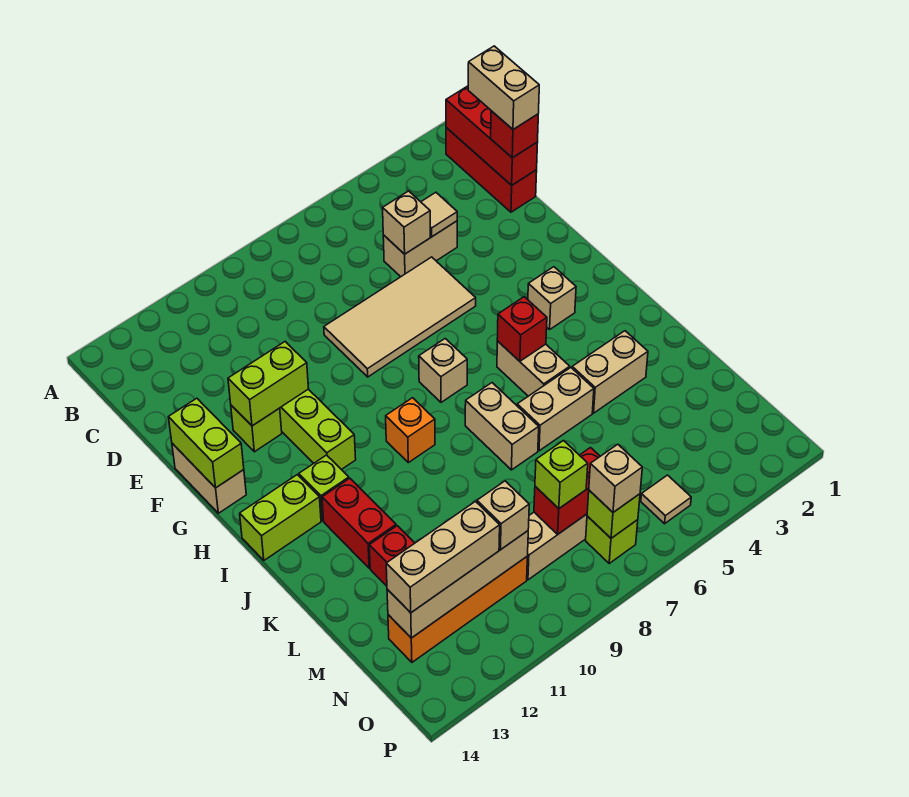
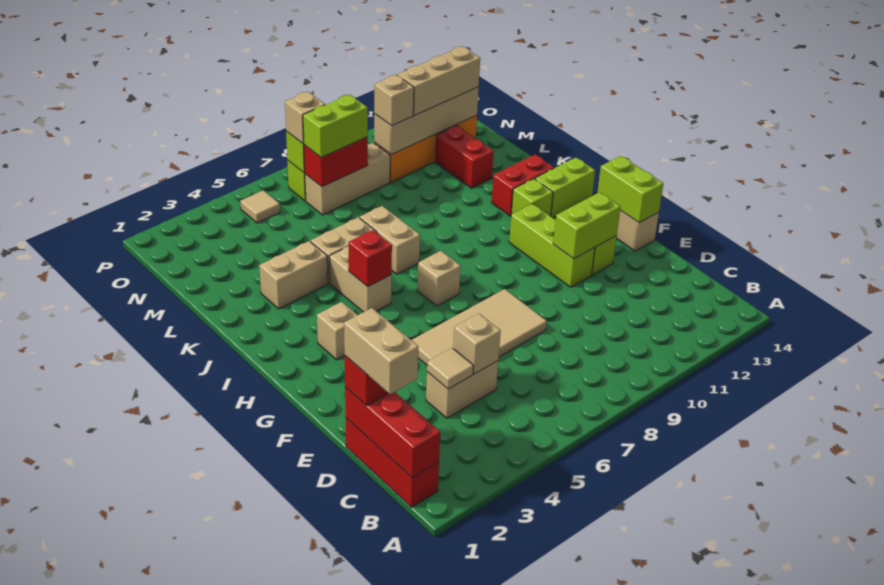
orange brick I9 level 1 -> none
red brick J12:K12 level 1 -> red brick J12:J13 level 1
lime brick N8 level 3 -> lime brick N7:N8 level 3

